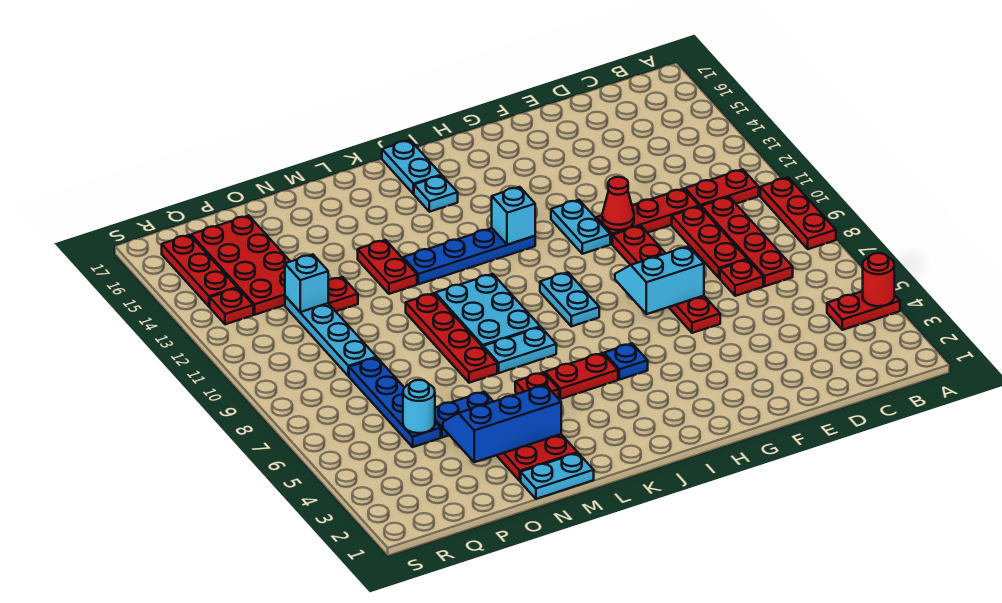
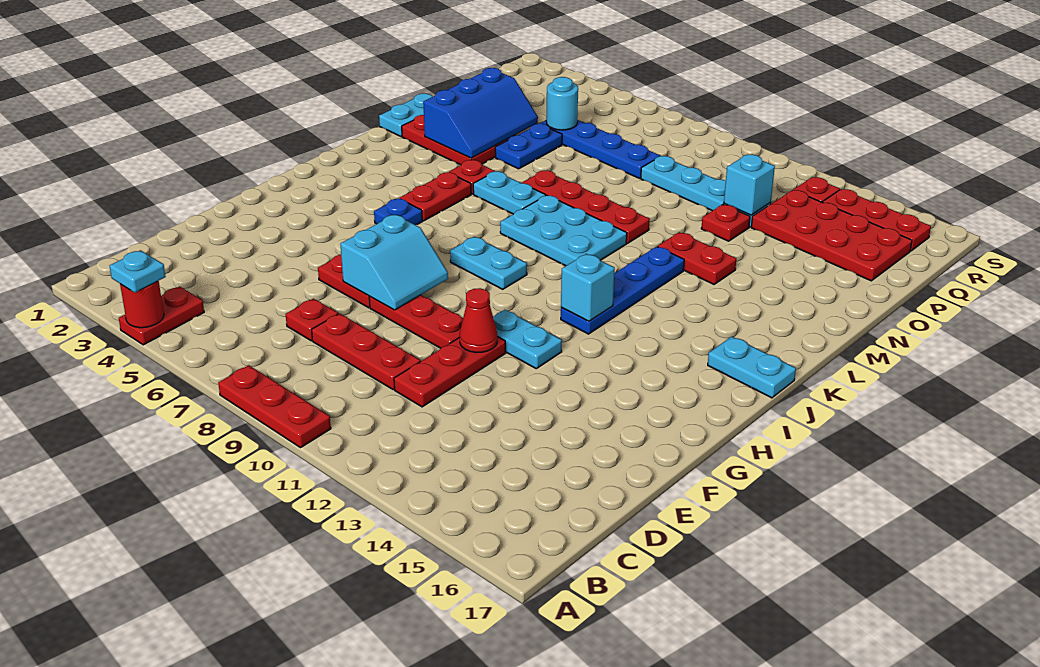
red plate B11:C11 level 1 -> none
red plate C7:C10 level 1 -> none
cyan plate J15 level 1 -> cyan plate A4 level 3
cyan plate K7:L7 level 1 -> cyan plate L6:L7 level 1

